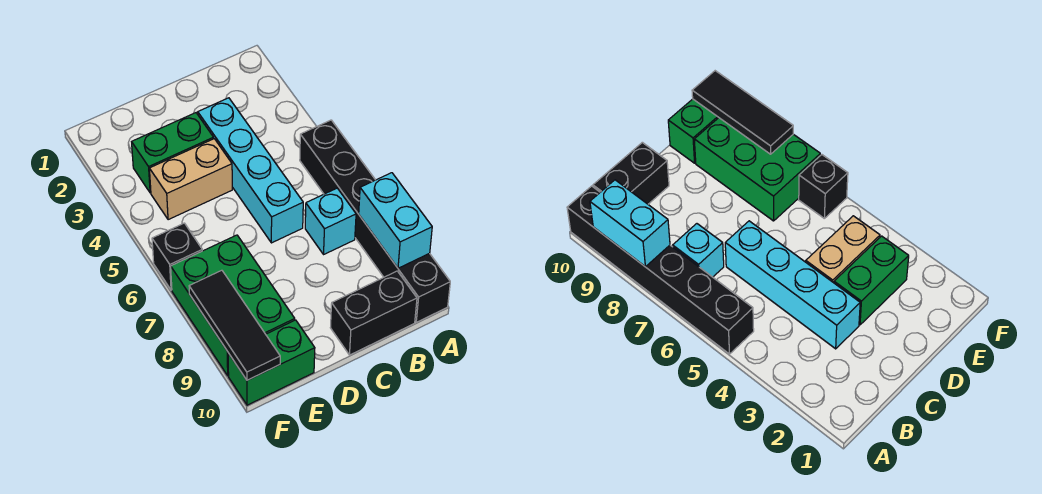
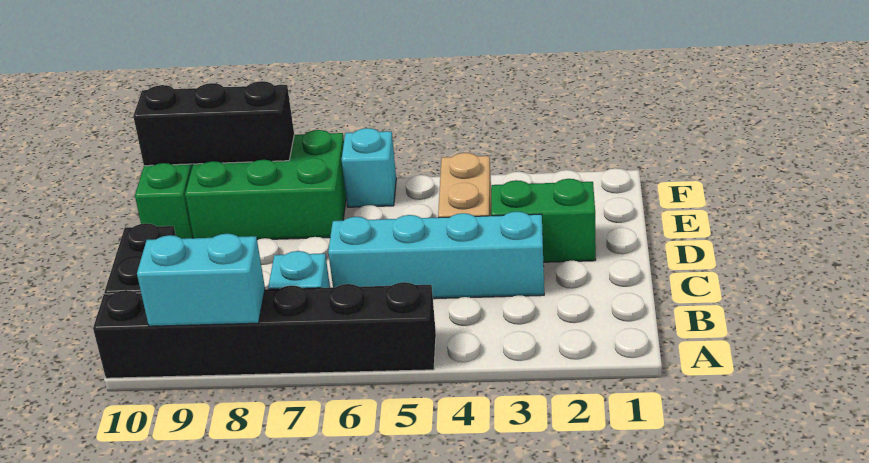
green brick D3:E3 level 1 -> green brick D2:D3 level 1
black brick F6 level 1 -> cyan brick F6 level 1
black tile F8:F10 level 2 -> black brick F8:F10 level 2

